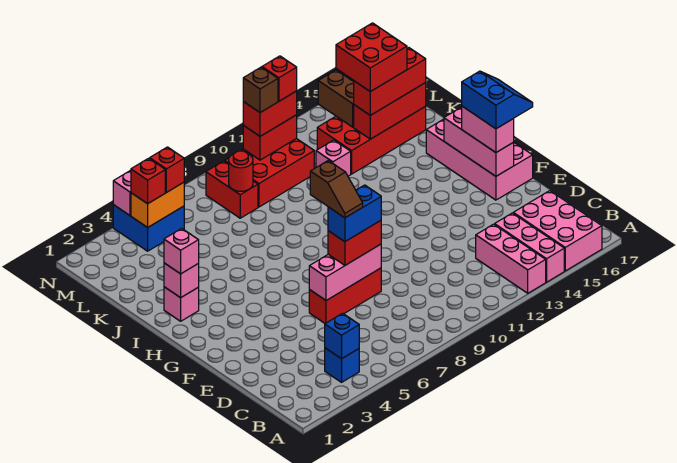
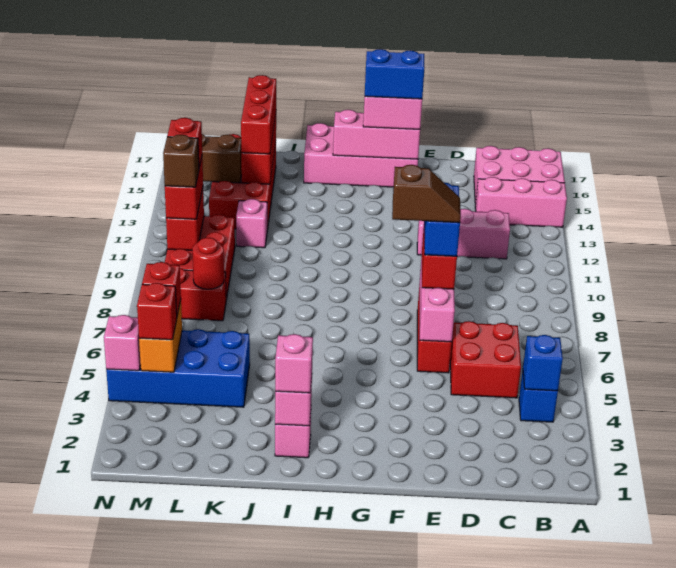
pink brick A13:C13 level 1 -> pink brick C12:E12 level 1
red brick K14:L15 level 4 -> red brick C5:D6 level 1
blue brick M4:N5 level 1 -> blue brick K4:N5 level 1

